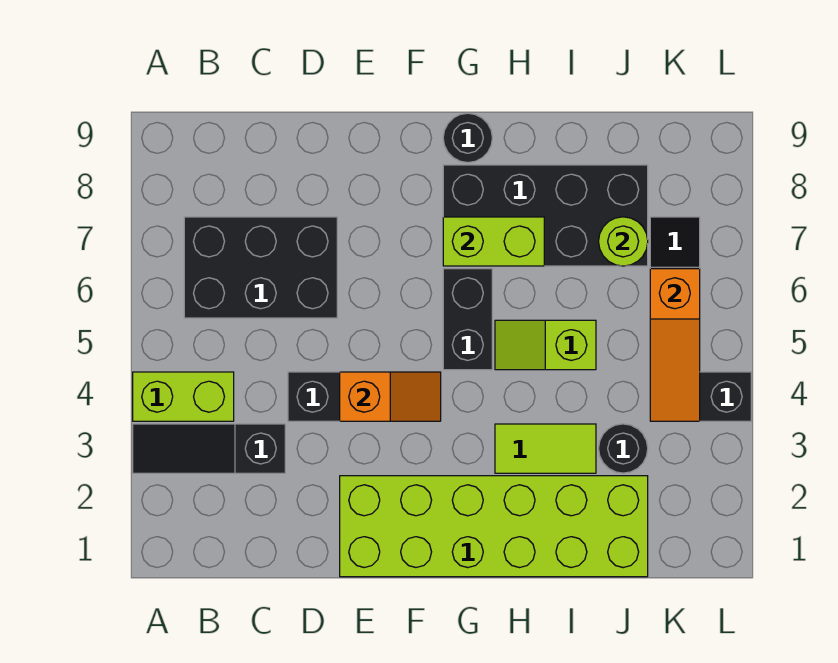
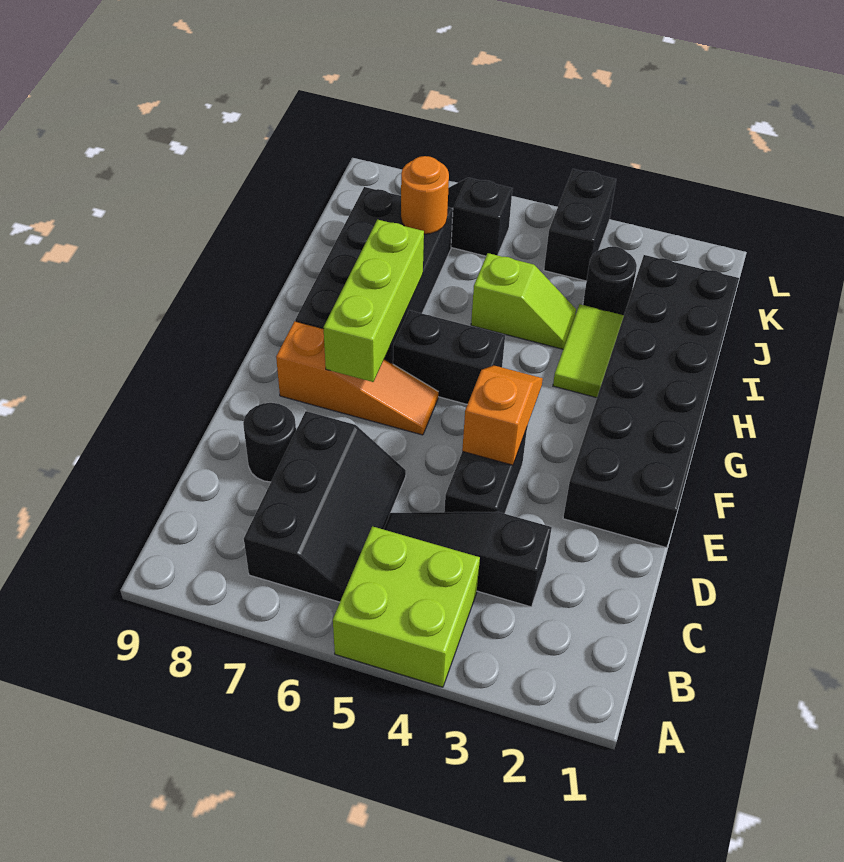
black slope A3:C3 level 1 top C -> black slope C3:C5 level 1 top 3
lime brick A4:B4 level 1 -> lime brick A4:B5 level 1
black brick B6:D7 level 1 -> black slope B6:D7 level 1 top 7
lime brick E1:J2 level 1 -> black brick E1:J2 level 1
lime brick G7:H7 level 2 -> lime brick F7:H7 level 2
black round brick G9 level 1 -> black round brick D8 level 1
lime slope H5:I5 level 1 top I -> lime slope I4:I5 level 1 top 5
lime round brick J7 level 2 -> orange round brick J7 level 2
orange slope K4:K6 level 2 top 6 -> orange slope F6:F8 level 1 top 8

